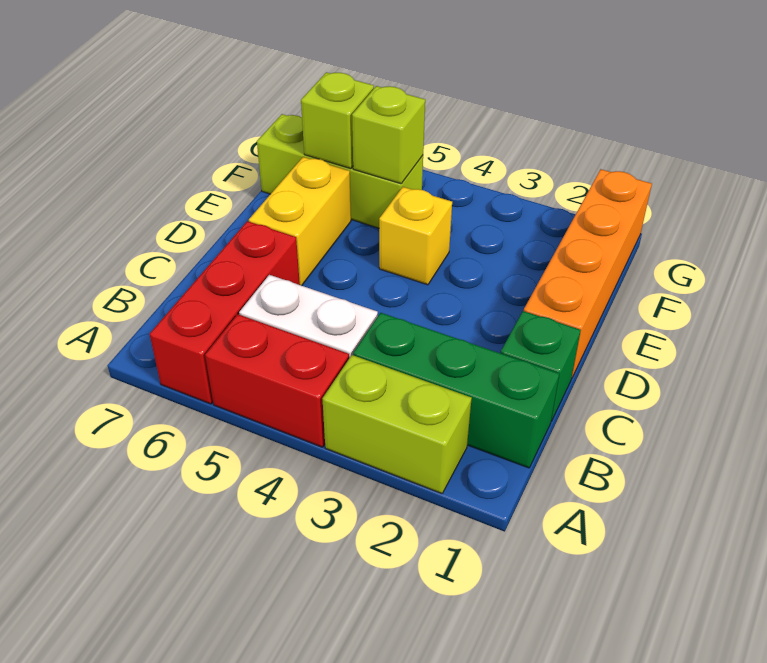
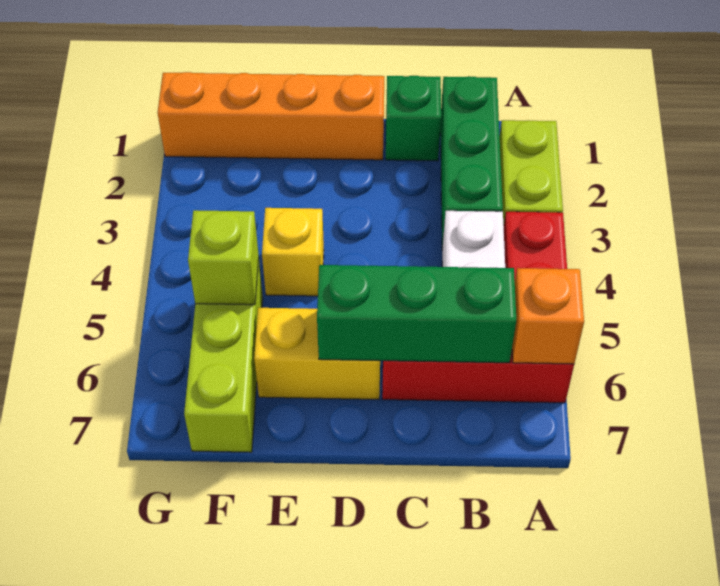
none -> orange brick A6 level 2
none -> green brick B6:D6 level 2
lime brick F6 level 2 -> none

